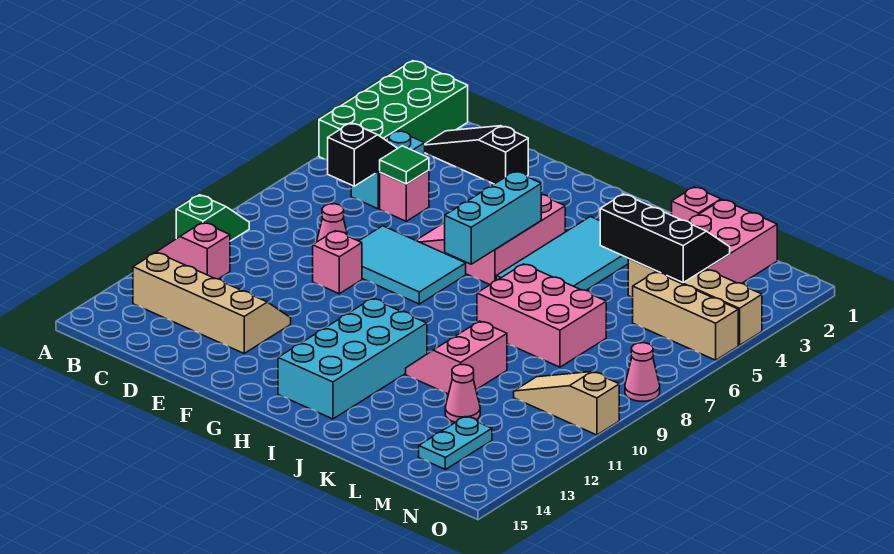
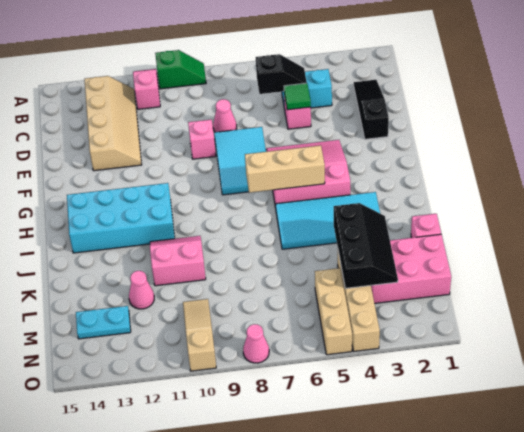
green brick A1:B4 level 1 -> none
cyan brick H5:H7 level 2 -> tan brick H5:H7 level 2
pink brick J7:L8 level 1 -> none

